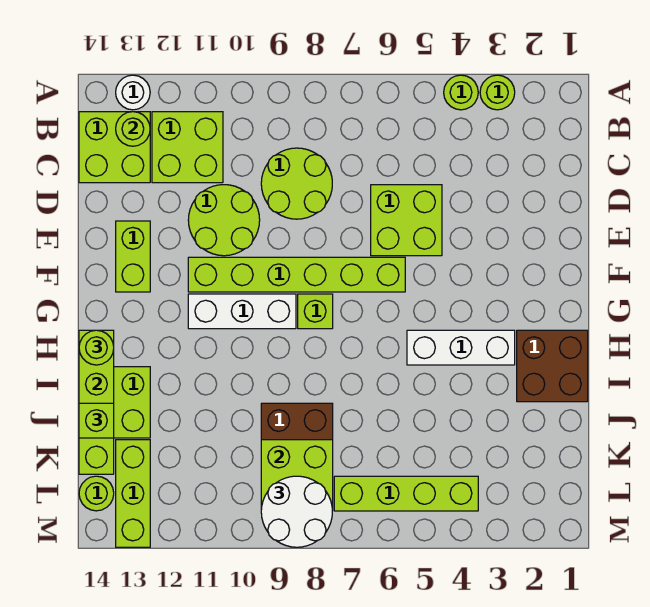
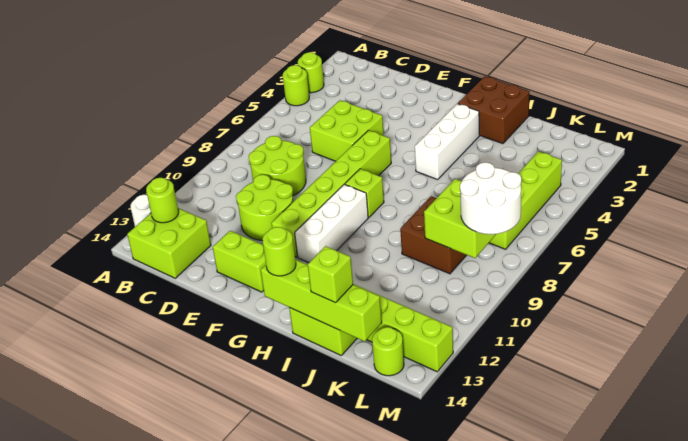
lime brick B11:C12 level 1 -> none

